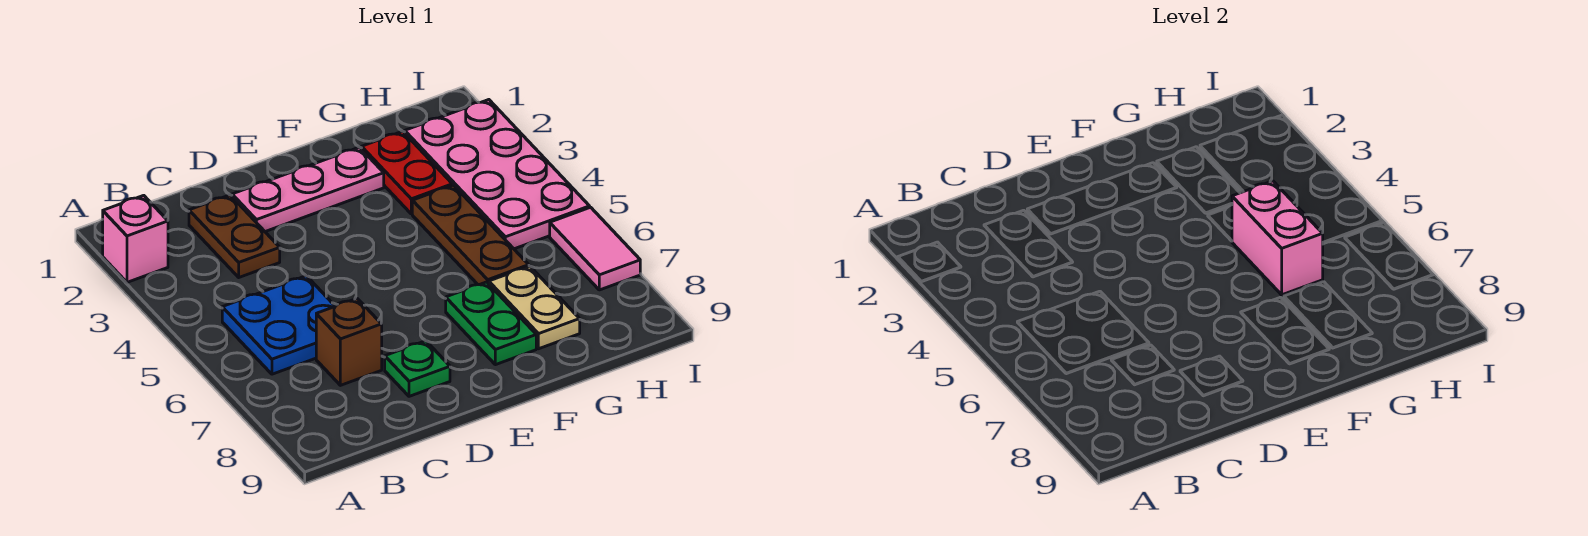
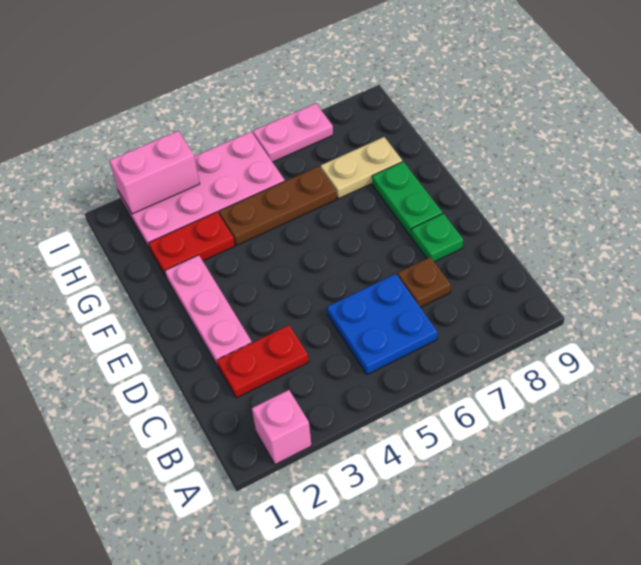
brown plate C2:C3 level 1 -> red plate C2:C3 level 1
brown brick C7 level 1 -> brown plate C7 level 1
green plate F7:F8 level 1 -> green plate E8:F8 level 1
pink brick G5:G6 level 2 -> pink brick I2:I3 level 2
pink tile I6:I7 level 1 -> pink plate I6:I7 level 1

